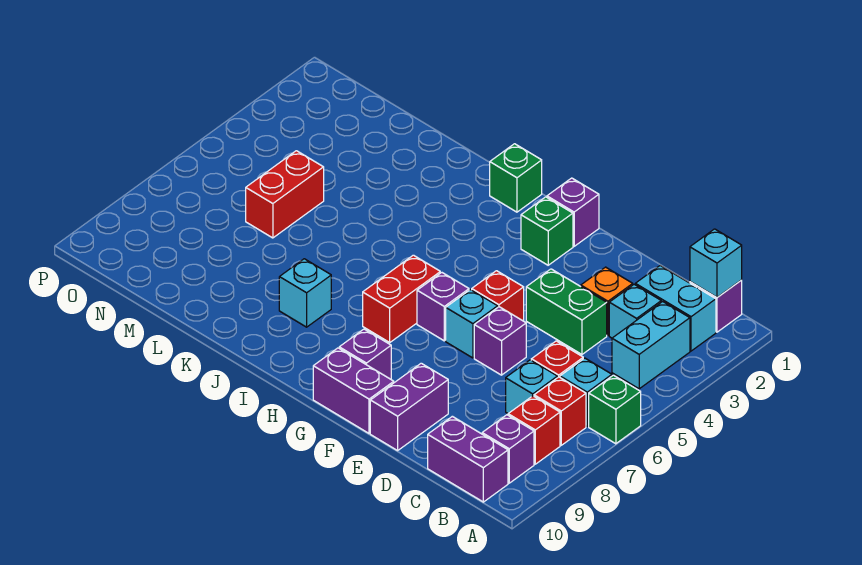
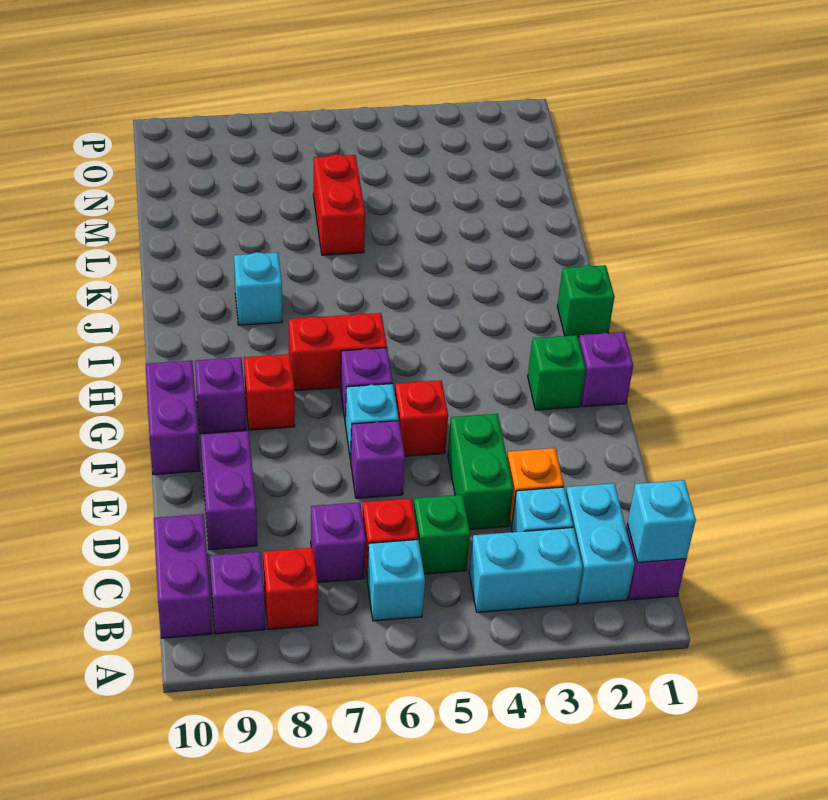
green brick A6 level 1 -> green brick C5 level 1
red brick B7 level 1 -> red brick G8 level 1
cyan brick C7 level 1 -> purple brick C7 level 1
purple brick E9:E10 level 1 -> purple brick D9:E9 level 1
red brick M5:M6 level 1 -> red brick L6:M6 level 1

